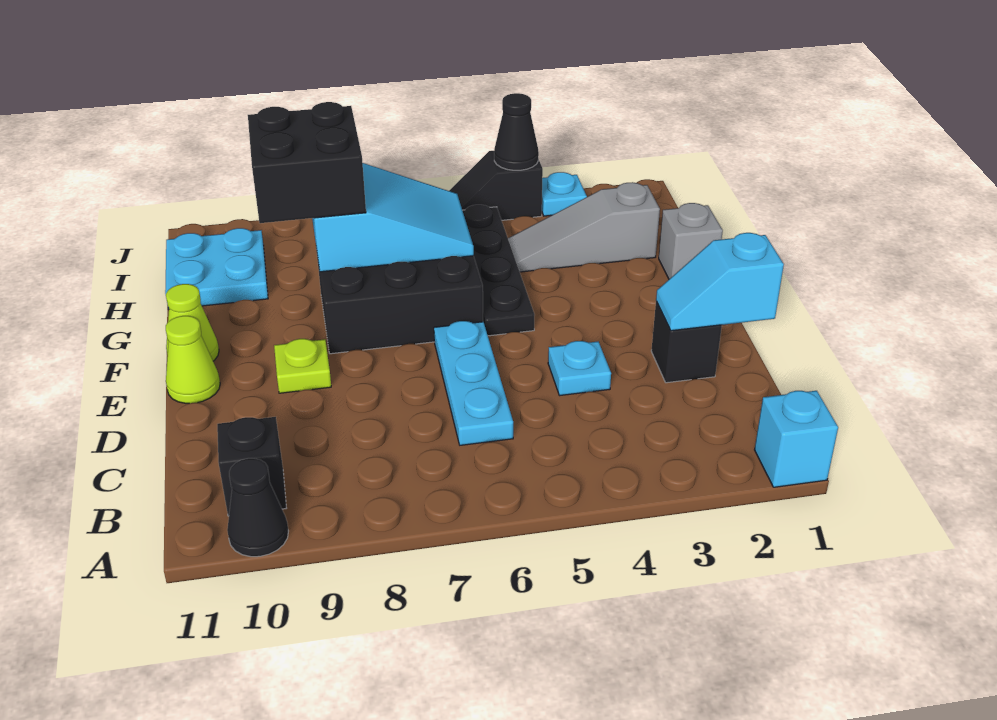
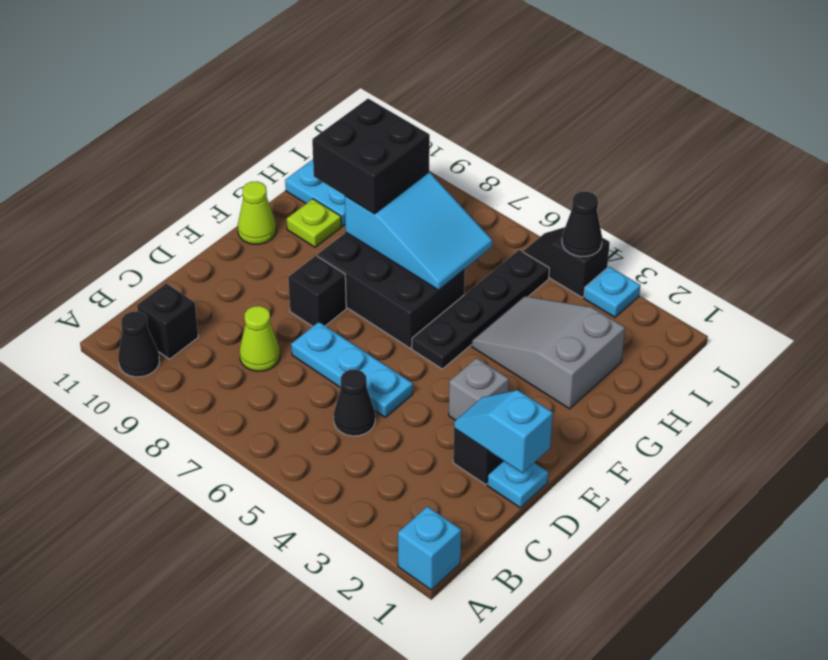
none -> black cone C5 level 1
cyan plate C6:E6 level 1 -> cyan plate D5:D7 level 1
cyan plate D4 level 1 -> cyan plate D1 level 1
none -> black brick E8 level 1
lime plate E9 level 1 -> lime plate G10 level 1
lime cone E11 level 1 -> lime cone C8 level 1
grey brick G1 level 1 -> grey brick E3 level 1
grey slope H2:H4 level 1 top 2 -> grey slope G2:H4 level 1 top 2

